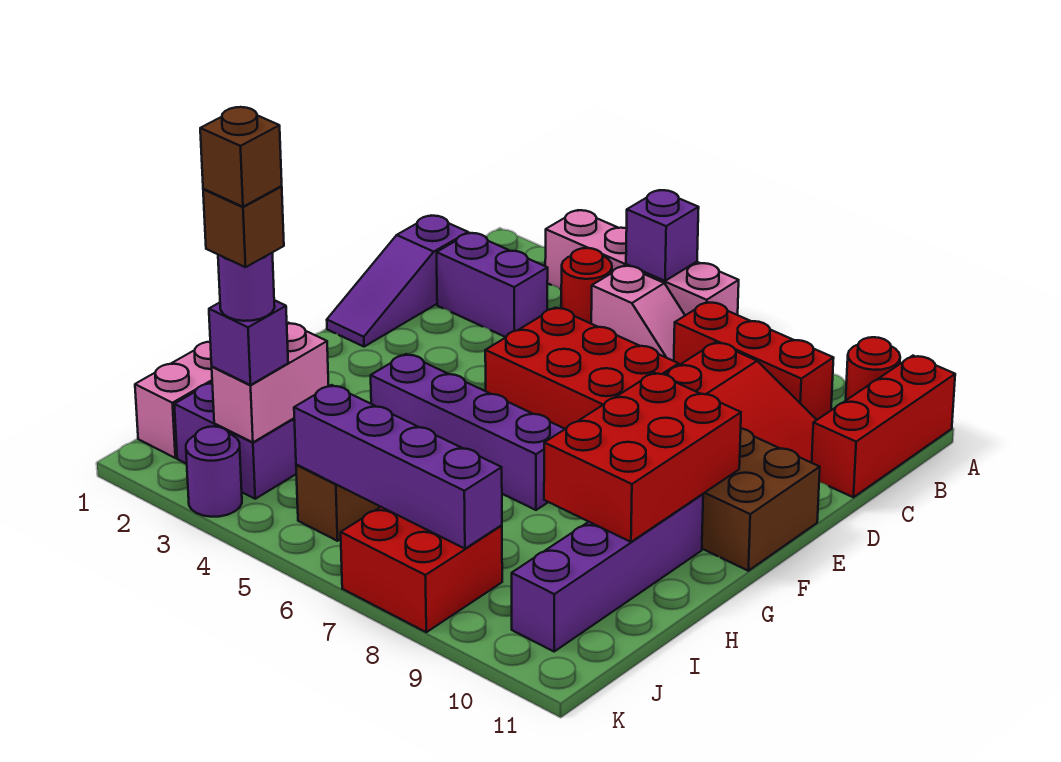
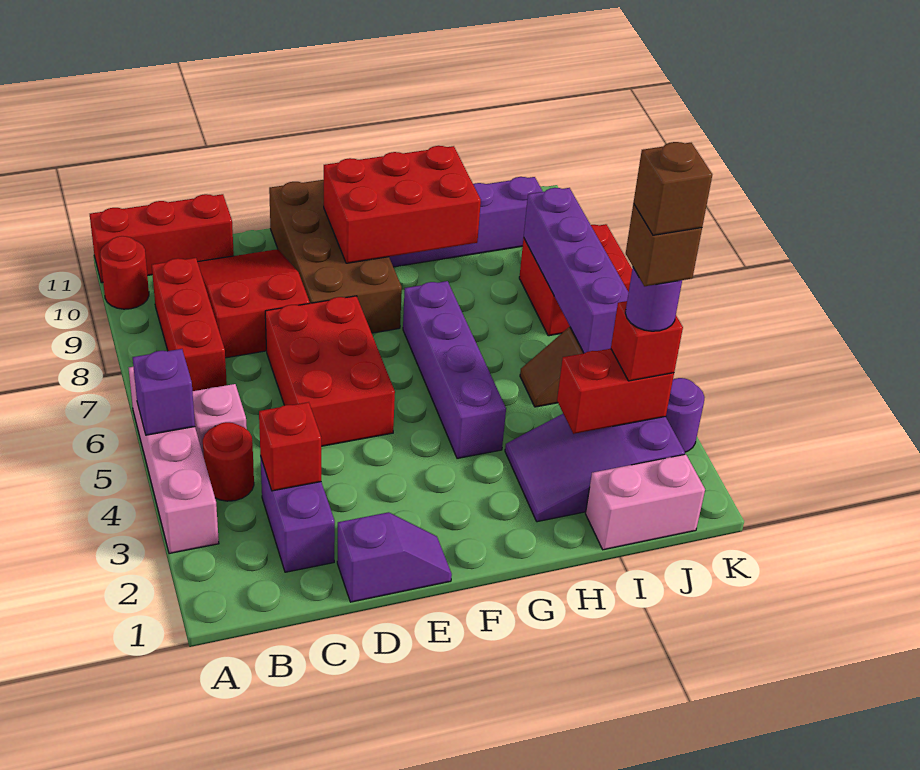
purple slope C1:E1 level 1 top C -> purple slope D1:E1 level 1 top D
none -> red brick C3 level 2
pink brick I3:J3 level 2 -> red brick I3:J3 level 2
purple brick J3 level 3 -> red brick J3 level 3

